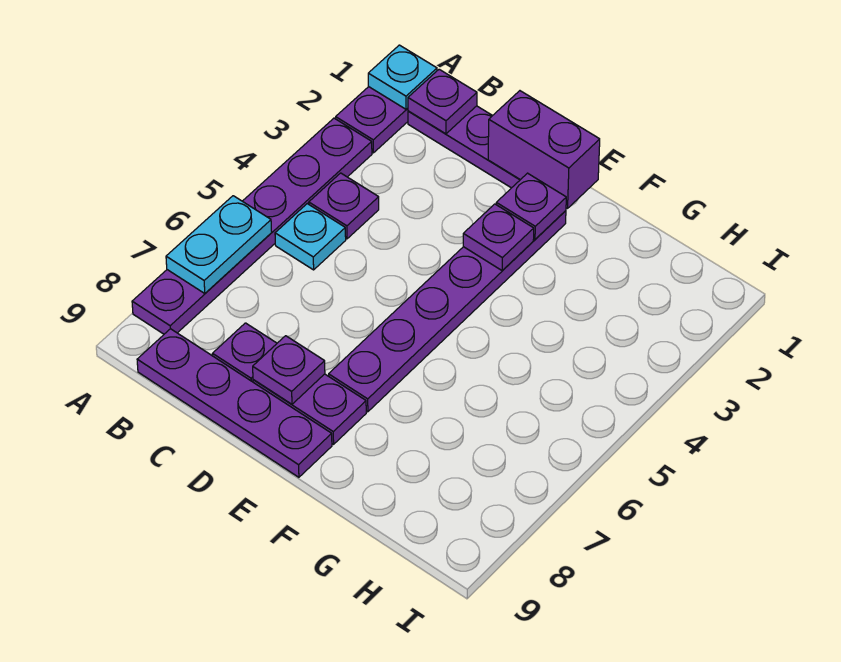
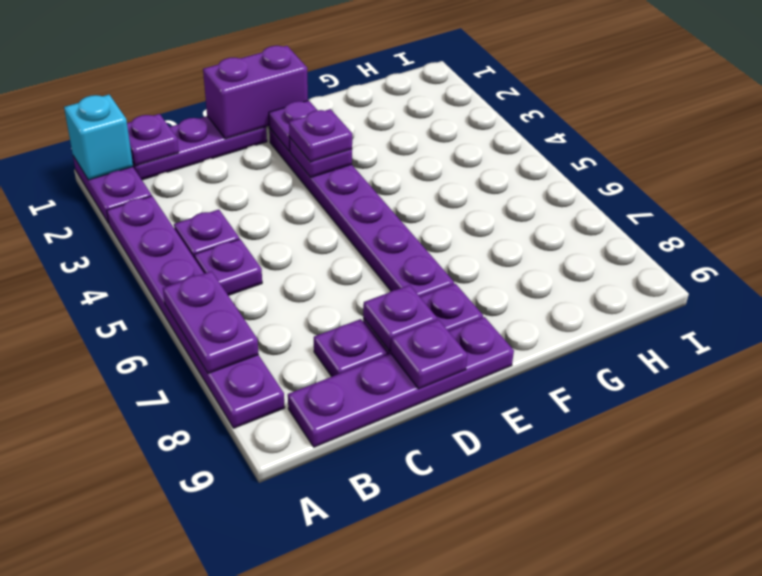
cyan plate A1 level 2 -> cyan brick A1 level 2
cyan plate A6:A7 level 2 -> purple plate A6:A7 level 2
cyan plate B5 level 1 -> purple plate B5 level 1
none -> purple plate D9 level 2
none -> purple plate E3 level 3

